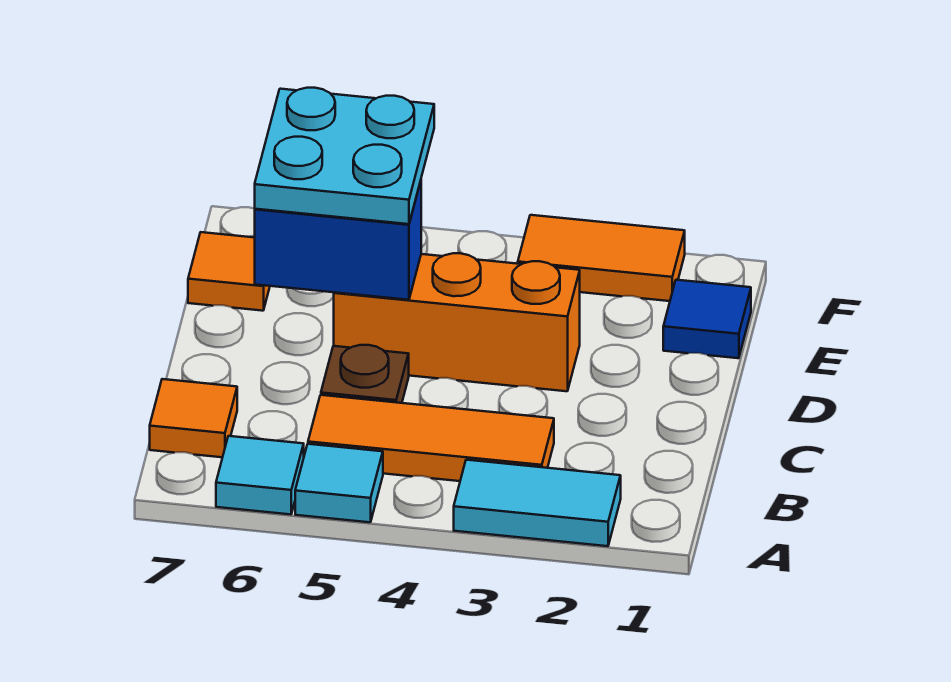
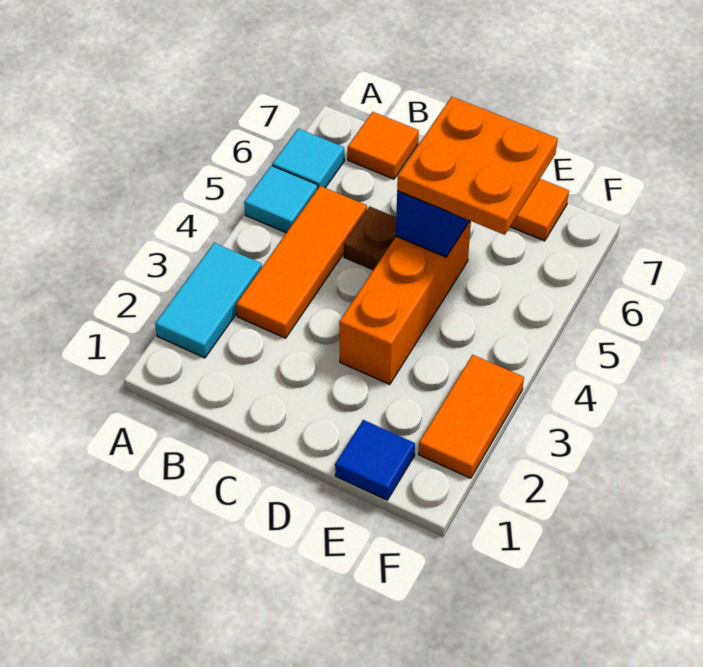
cyan plate D5:E6 level 3 -> orange plate D5:E6 level 3

